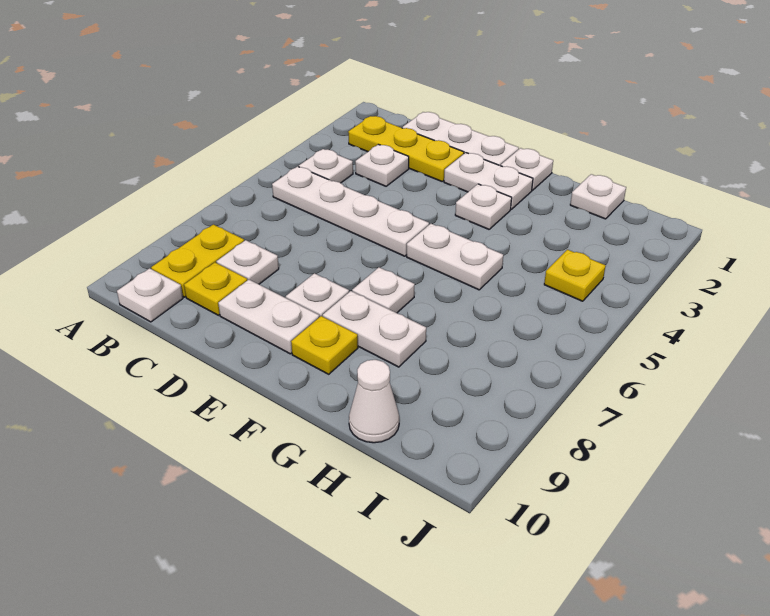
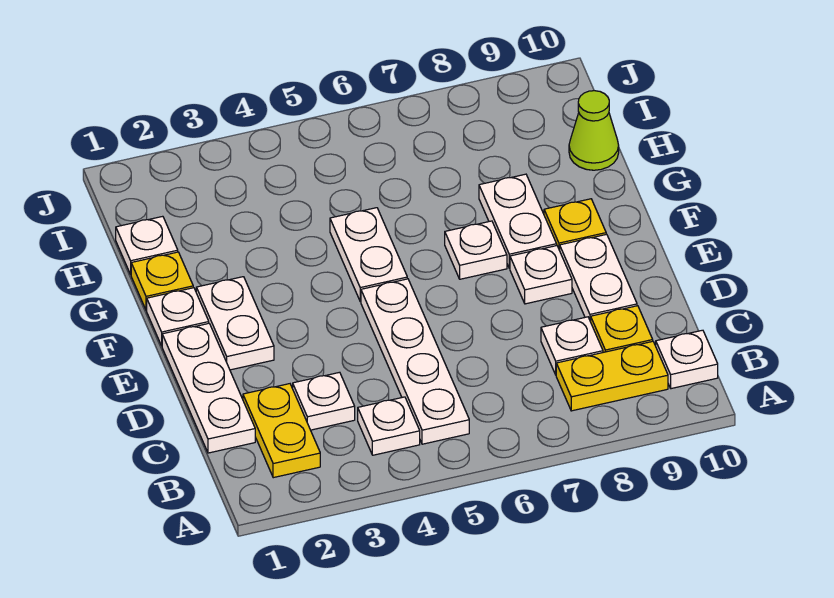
yellow plate B2:D2 level 1 -> yellow plate B2:C2 level 1
white plate F3 level 1 -> none
white cone H10 level 1 -> lime cone H10 level 1
yellow plate I4 level 1 -> yellow plate G1 level 1

